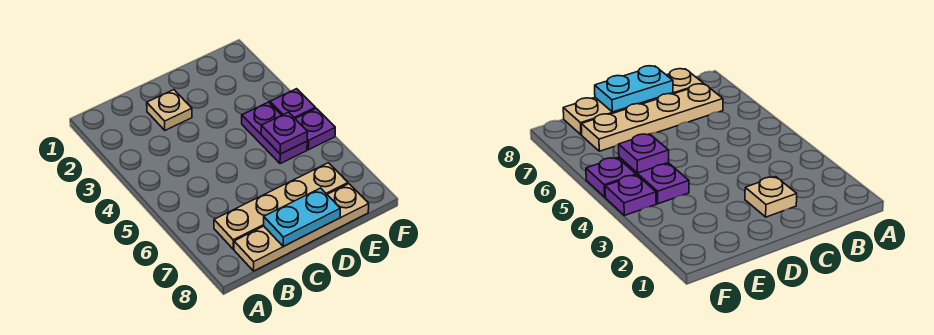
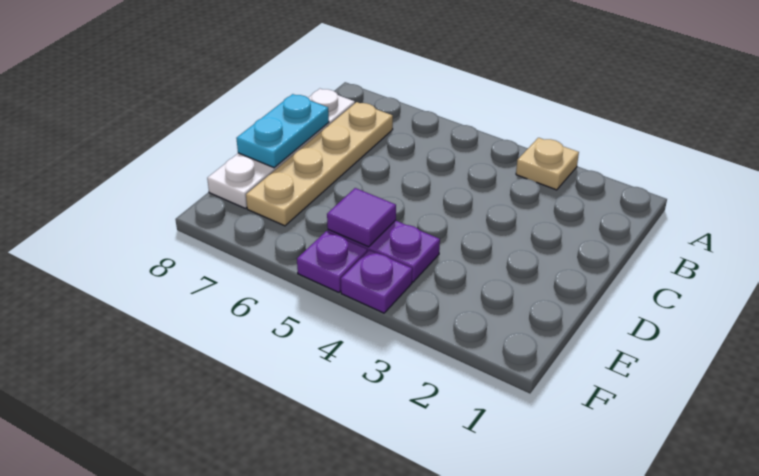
tan plate B8:E8 level 1 -> white plate B8:E8 level 1
tan plate C2 level 1 -> tan plate A3 level 1
purple plate E5 level 2 -> purple tile E5 level 2

